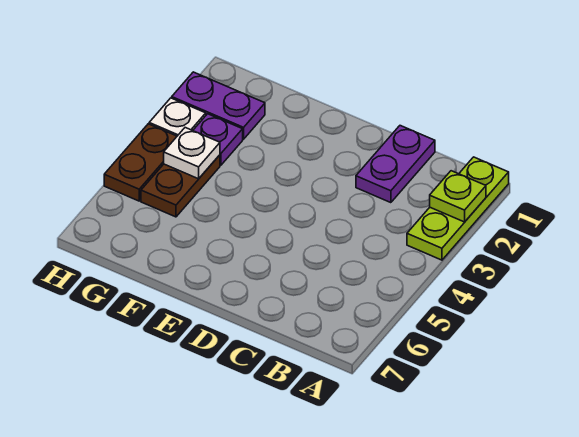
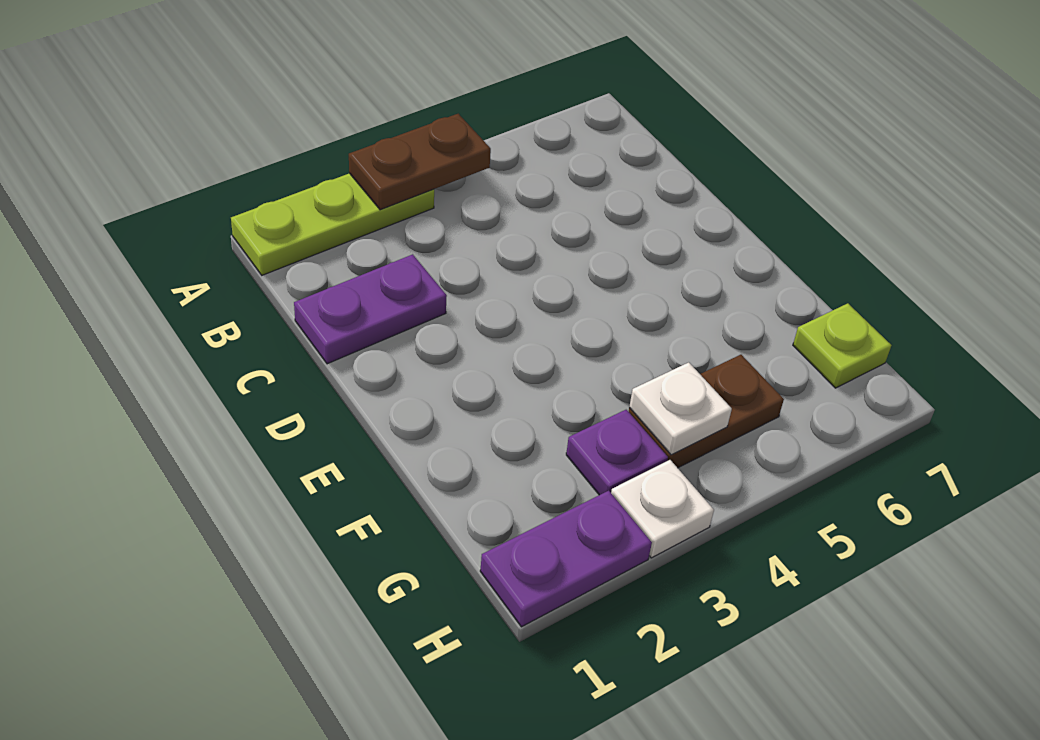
lime plate A2 level 2 -> lime plate G7 level 1
purple plate G2:H2 level 1 -> purple plate H1:H2 level 1
brown plate H4:H5 level 1 -> brown plate A3:A4 level 2

